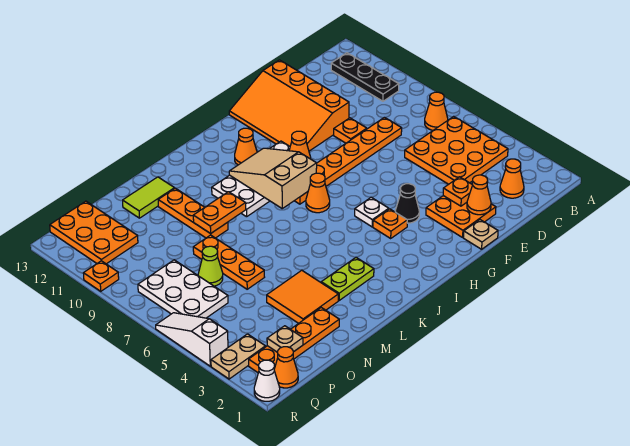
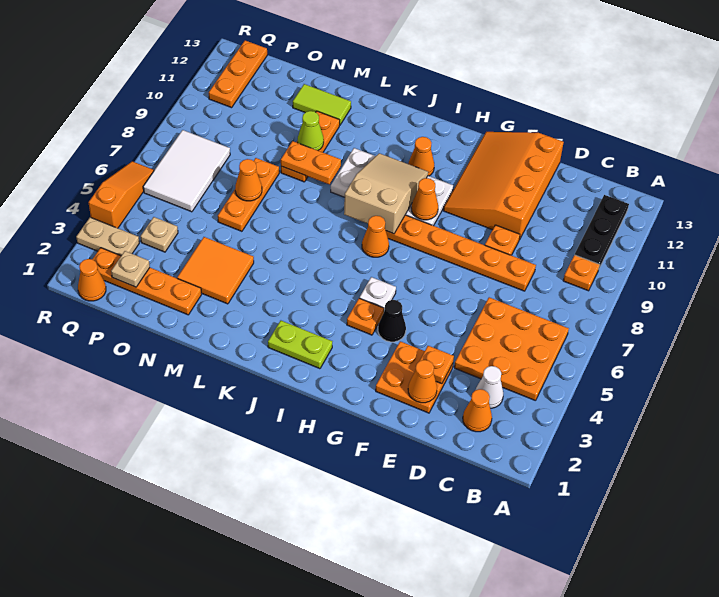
orange cone B7 level 1 -> orange cone N7 level 2
tan plate F1 level 1 -> tan plate P4 level 1
lime plate K3:L3 level 1 -> lime plate I2:J2 level 1
lime cone O7 level 1 -> lime cone M10 level 2
white plate P6:Q8 level 1 -> white tile P6:Q8 level 1
orange plate P11:Q13 level 1 -> orange plate Q11:Q13 level 1
white cone R1 level 1 -> white cone C3 level 1
white slope R4:R6 level 1 top 4 -> orange slope R4:R6 level 1 top 4
orange plate R10 level 1 -> orange plate B9 level 1

